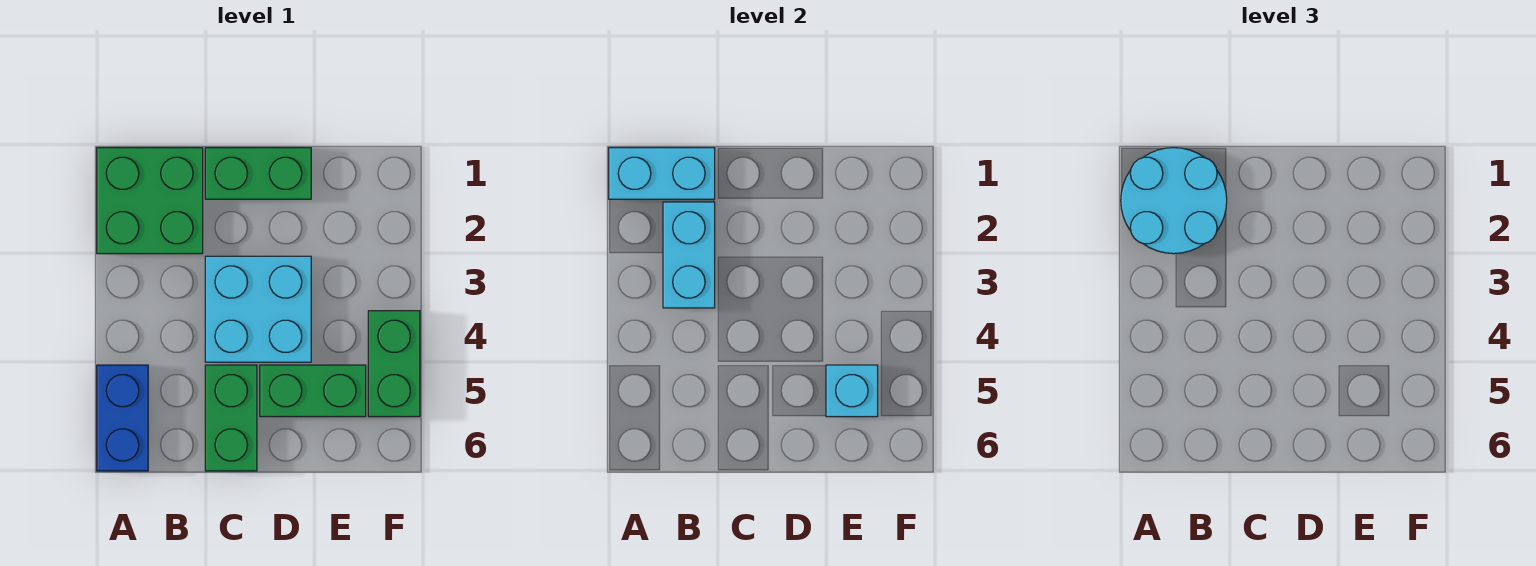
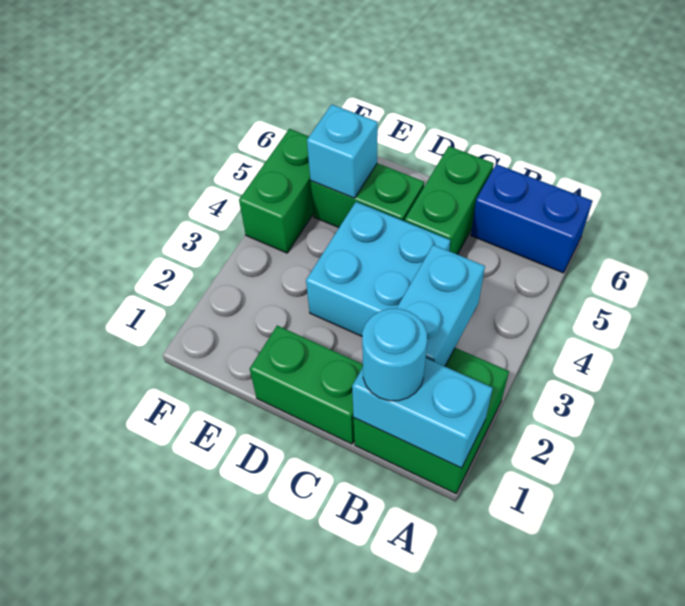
cyan round brick A1:B2 level 3 -> cyan round brick B1 level 3
blue brick A5:A6 level 1 -> blue brick A6:B6 level 1

